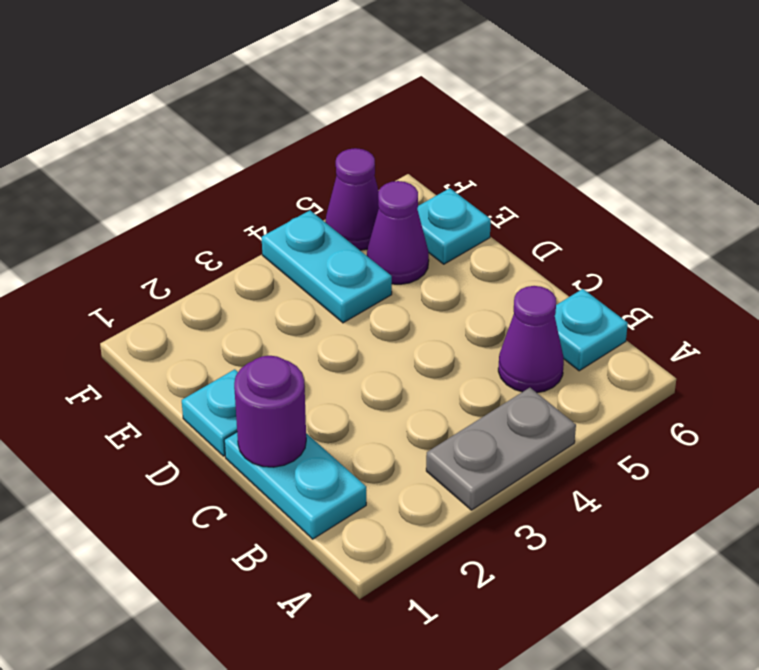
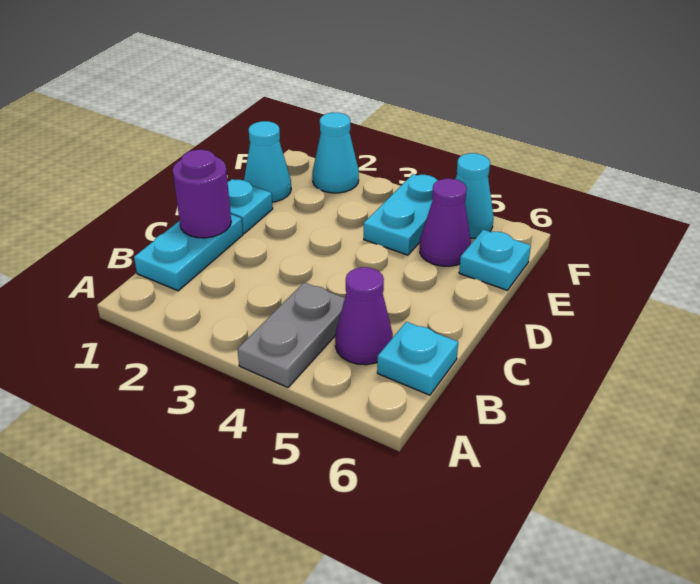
grey plate A3:A4 level 1 -> grey plate A4:B4 level 1
none -> cyan cone E1 level 1
none -> cyan cone F2 level 1
purple cone F5 level 1 -> cyan cone F5 level 1

